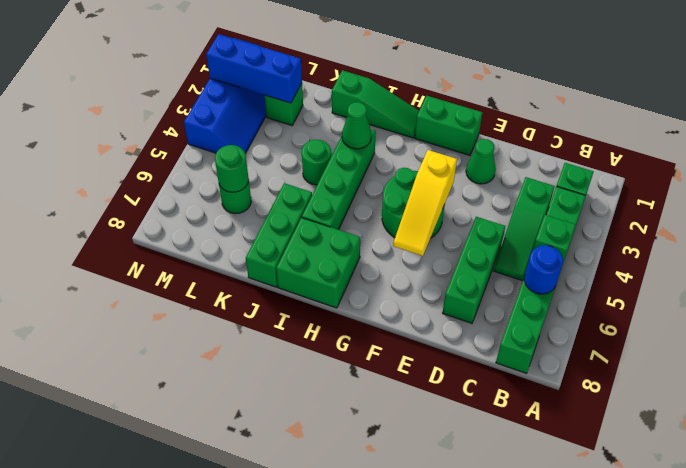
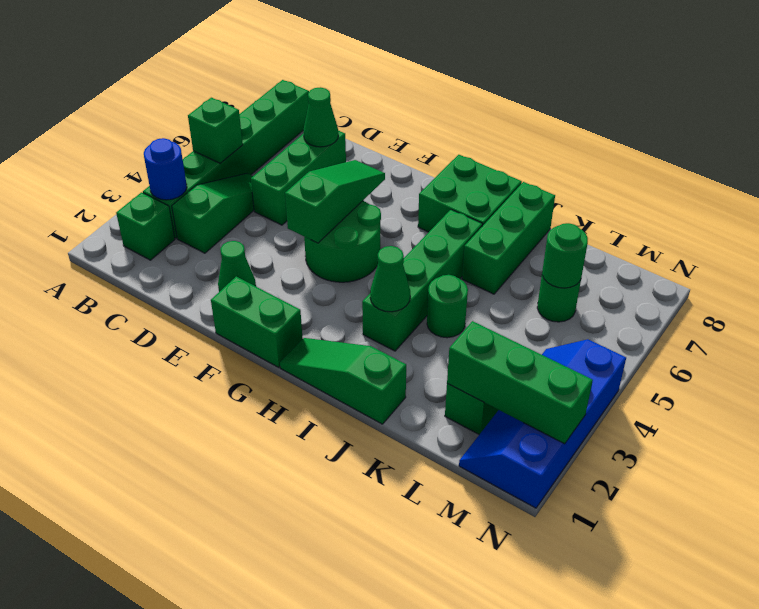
blue round brick B6 level 2 -> blue round brick B3 level 2
none -> green cone D7 level 2
yellow slope F4:F6 level 2 top 4 -> green slope F4:F6 level 2 top 4
blue brick L2:N2 level 2 -> green brick L2:N2 level 2

